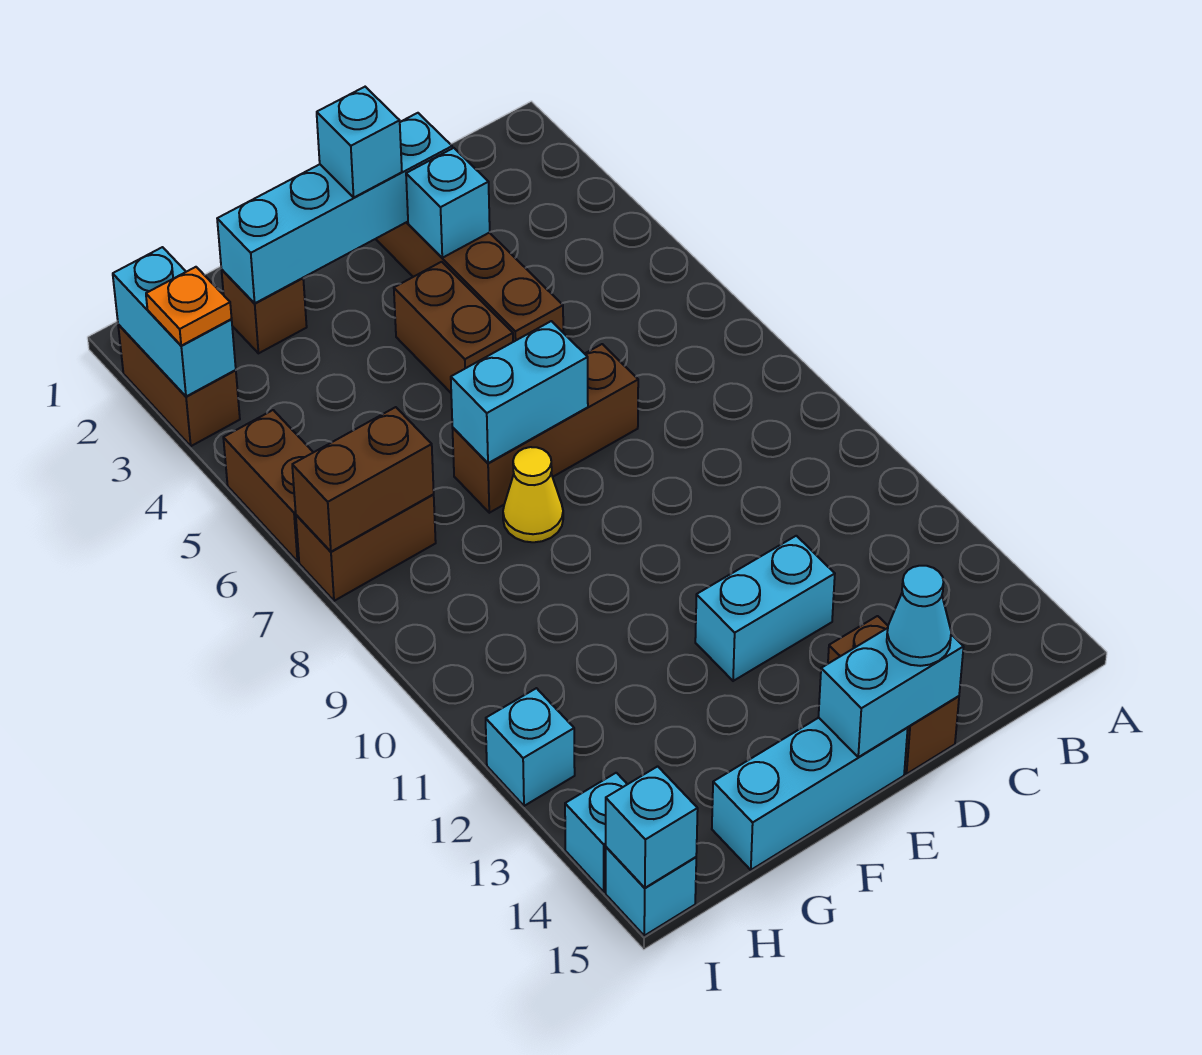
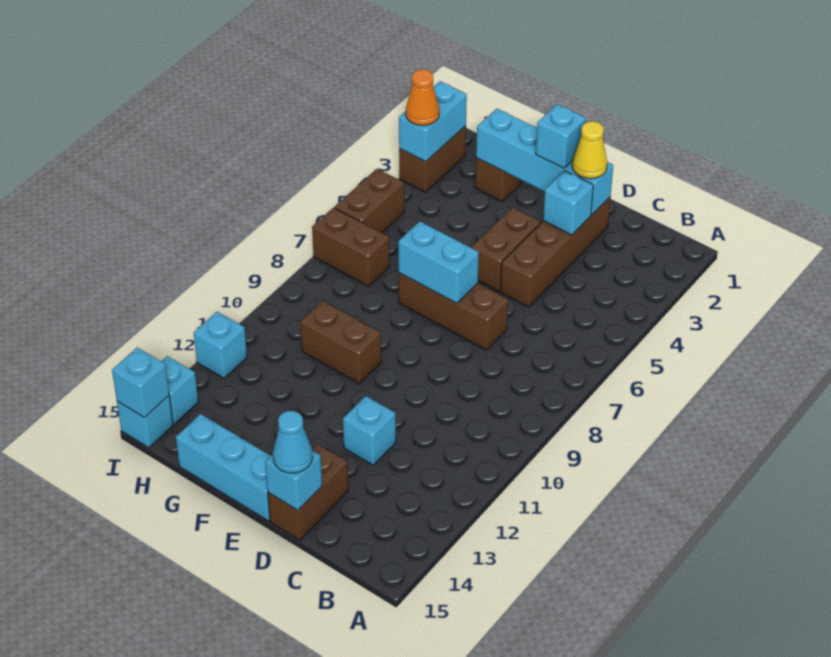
cyan brick D12:E12 level 1 -> cyan brick D12 level 1
cyan brick D15:E15 level 2 -> cyan brick D15 level 2
yellow cone F8 level 1 -> yellow cone D2 level 3
brown brick H7:I7 level 2 -> brown brick F10:G10 level 1
orange plate I3 level 3 -> orange cone I3 level 3

